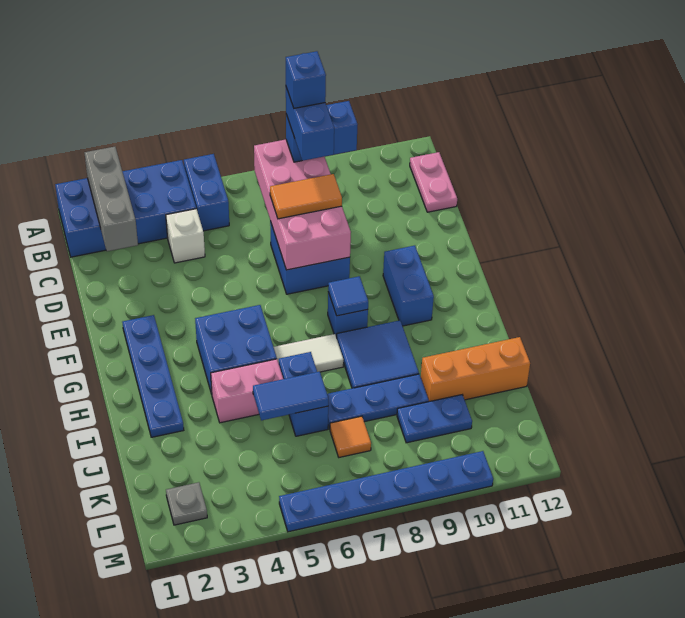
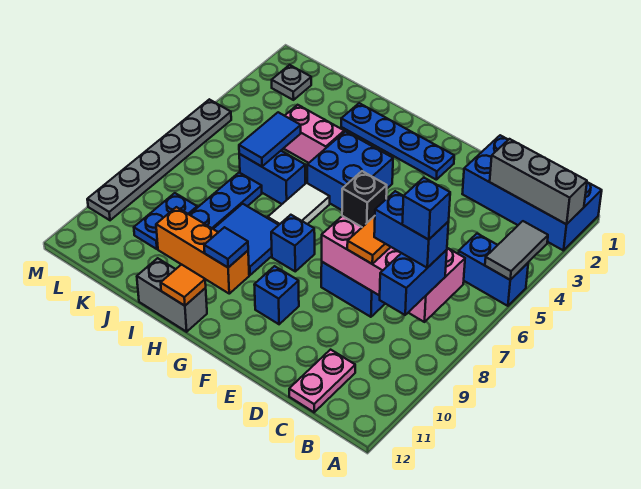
blue brick A1:B4 level 1 -> blue brick A1:D2 level 1
none -> grey tile A4:A5 level 2
pink plate B12:C12 level 1 -> pink plate C11:C12 level 1
white brick C4 level 1 -> none
none -> black brick E7 level 3
blue brick F10:G10 level 1 -> blue brick F10 level 1
blue tile G8 level 2 -> blue tile H10 level 2
none -> grey brick H12:I12 level 1
pink brick I4:I5 level 1 -> pink brick I4:J4 level 1
orange brick J10:J12 level 1 -> orange brick H10:J10 level 1
orange tile K7 level 1 -> orange tile H12 level 2
blue plate M5:M10 level 1 -> grey plate M5:M10 level 1

